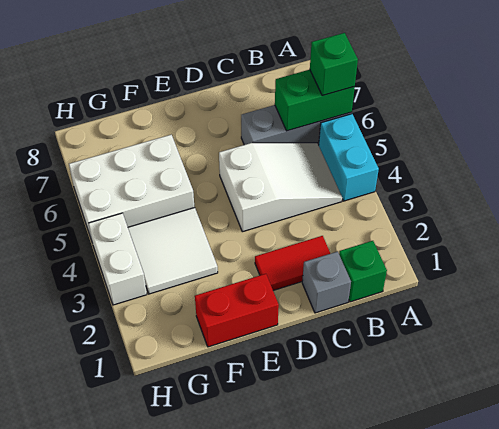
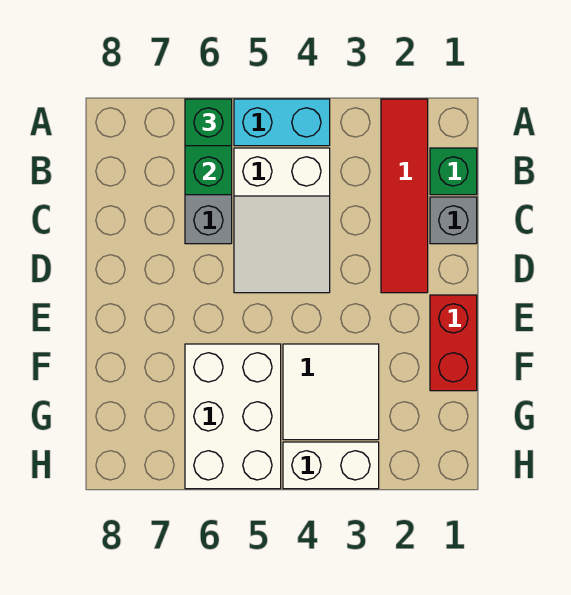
white slope B4:D5 level 1 top D -> white slope B4:D5 level 1 top B
red tile C2:D2 level 1 -> red tile A2:D2 level 1

